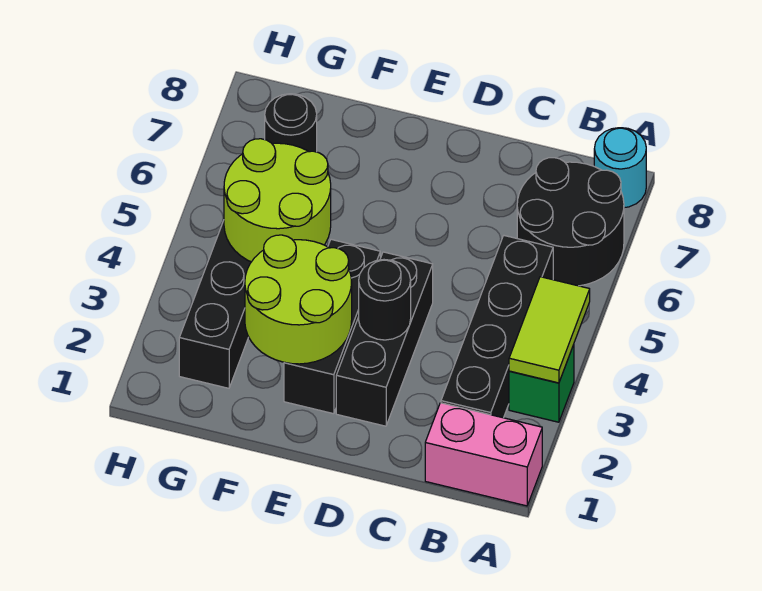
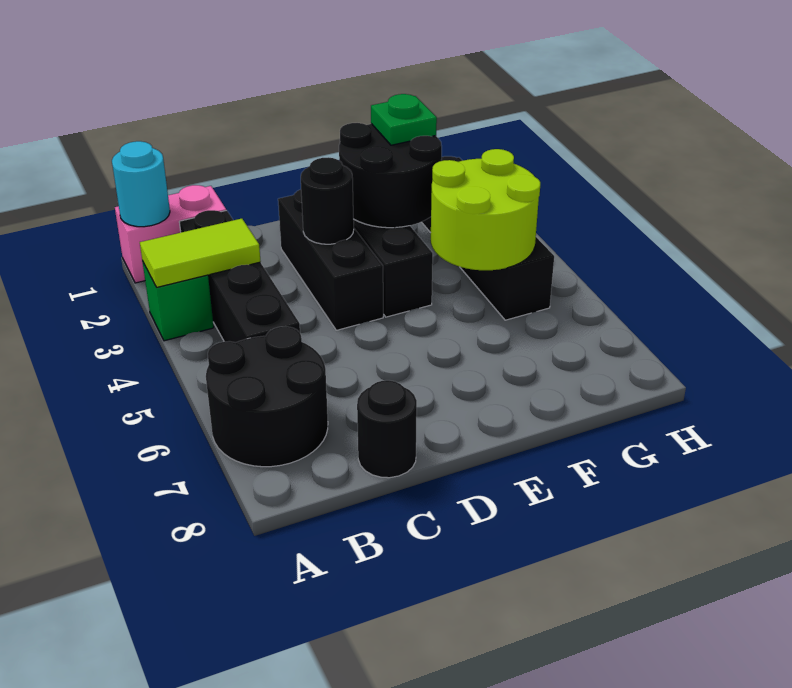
lime tile A3:A4 level 2 -> lime tile A3:B3 level 2
cyan round brick A8 level 1 -> cyan round brick A1 level 2
lime round brick E2:F3 level 2 -> black round brick E2:F3 level 2
none -> green plate F2 level 3
black round brick G7 level 1 -> black round brick C8 level 1

